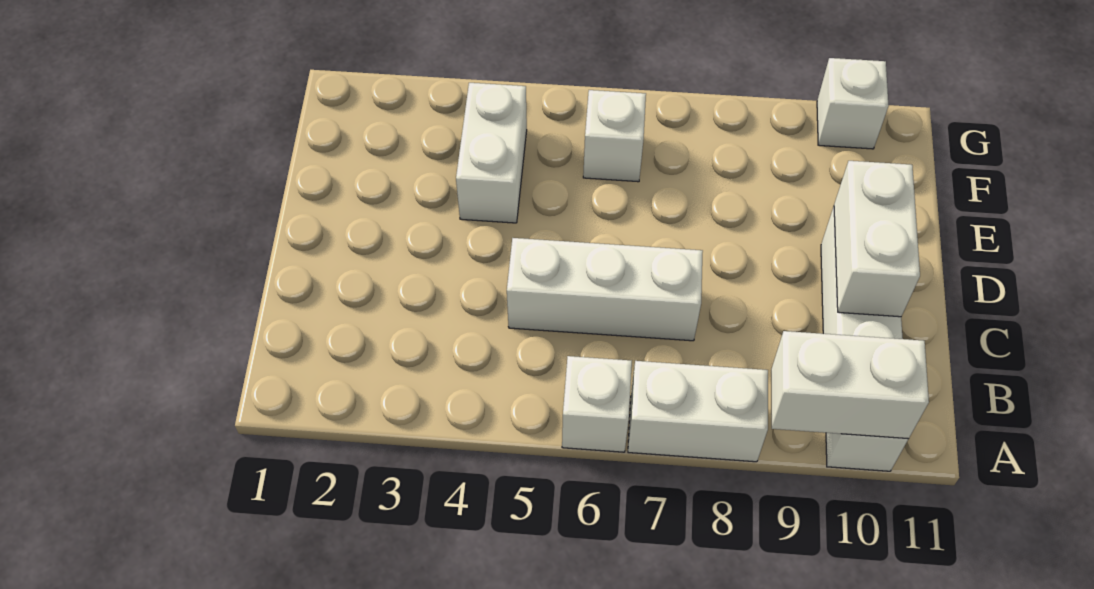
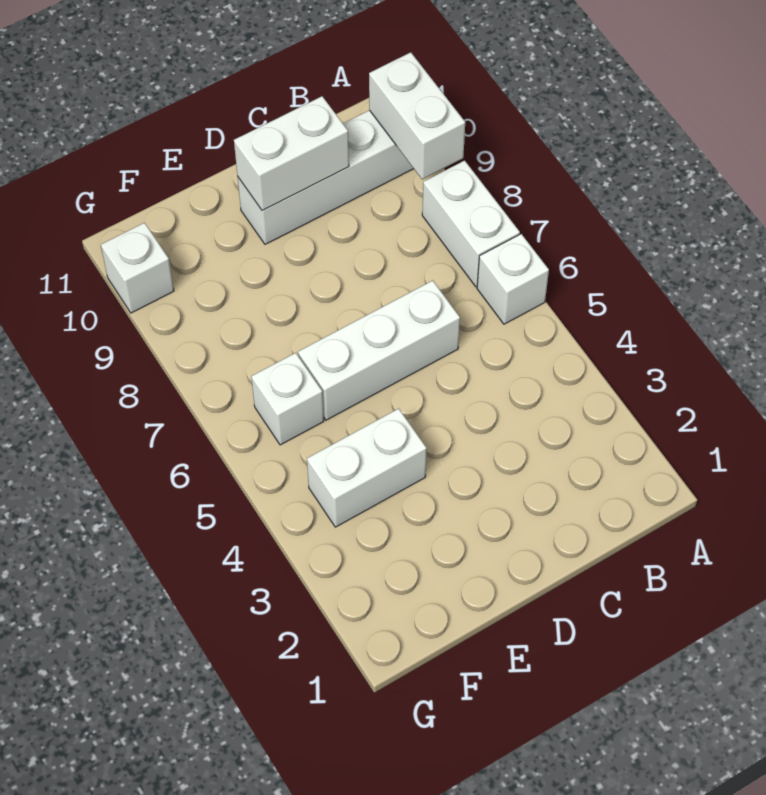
white brick C5:C7 level 1 -> white brick C6:E6 level 1

